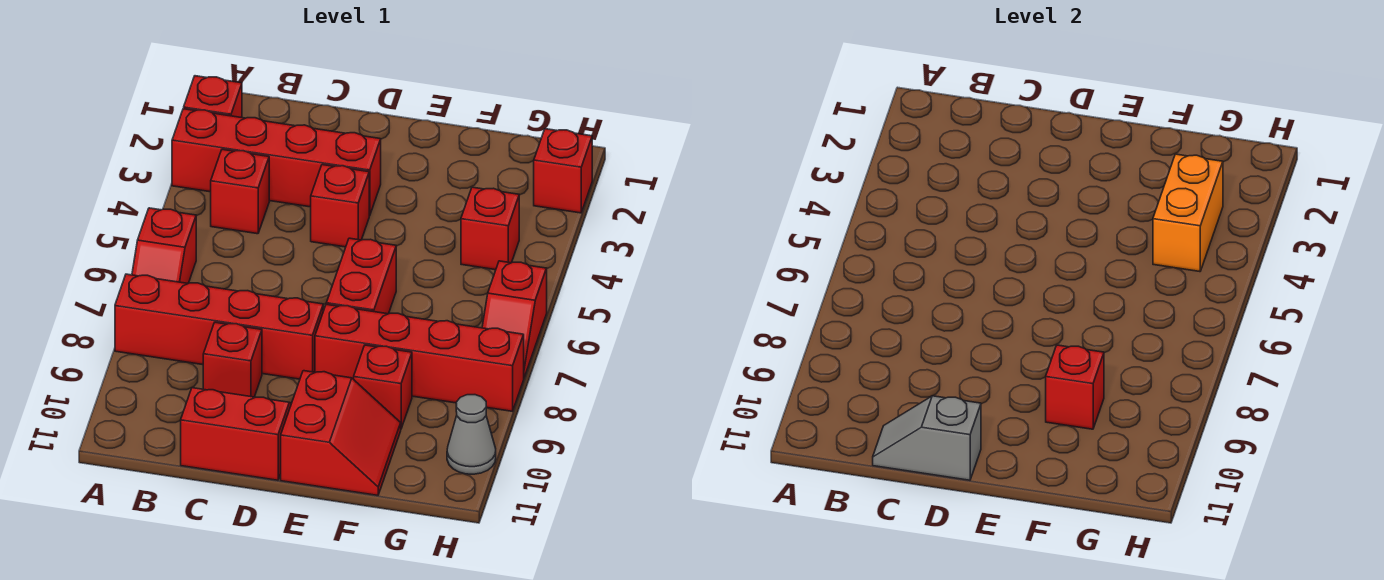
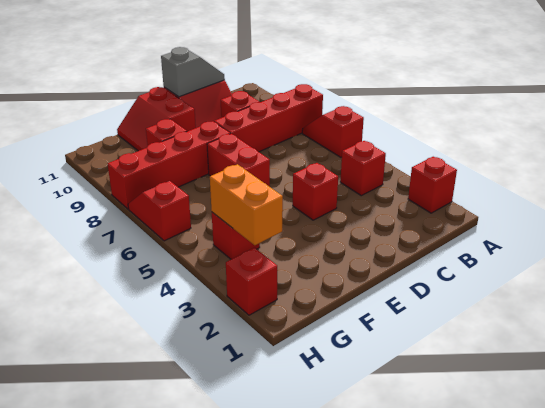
red brick A3:D3 level 1 -> none
red brick F9 level 2 -> none
grey cone H10 level 1 -> none

